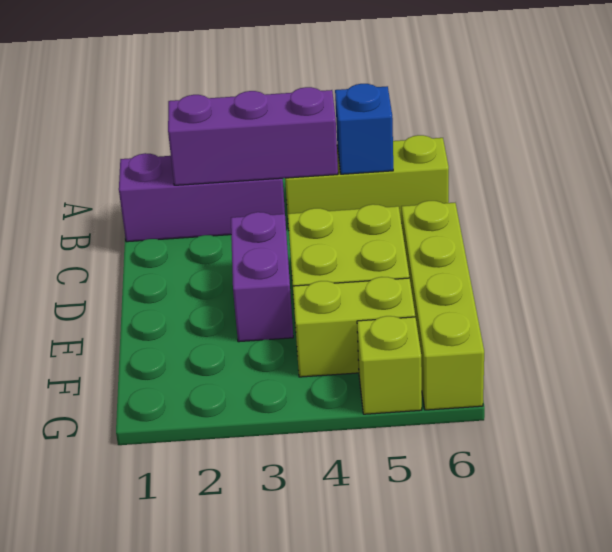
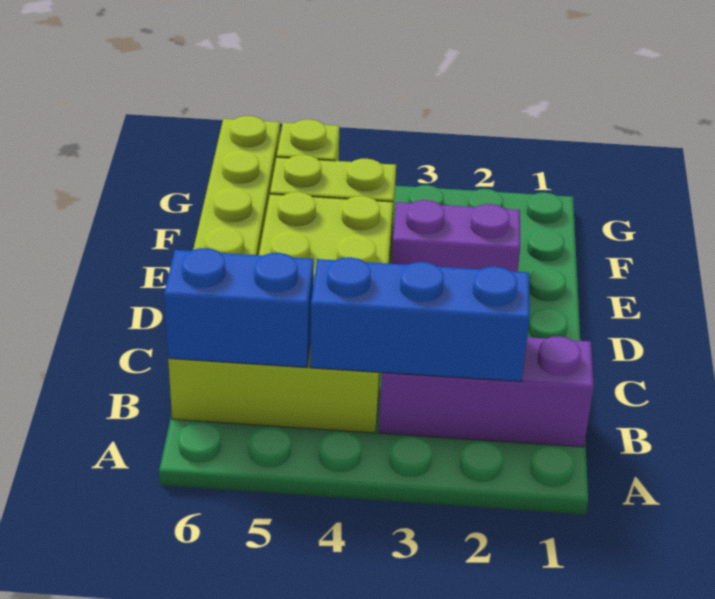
purple brick B2:B4 level 2 -> blue brick B2:B4 level 2
blue brick B5 level 2 -> blue brick B5:B6 level 2
purple brick D3:E3 level 1 -> purple brick E2:E3 level 1

